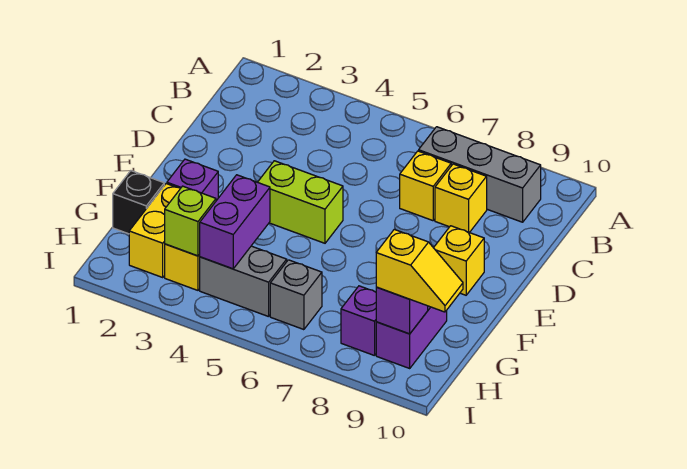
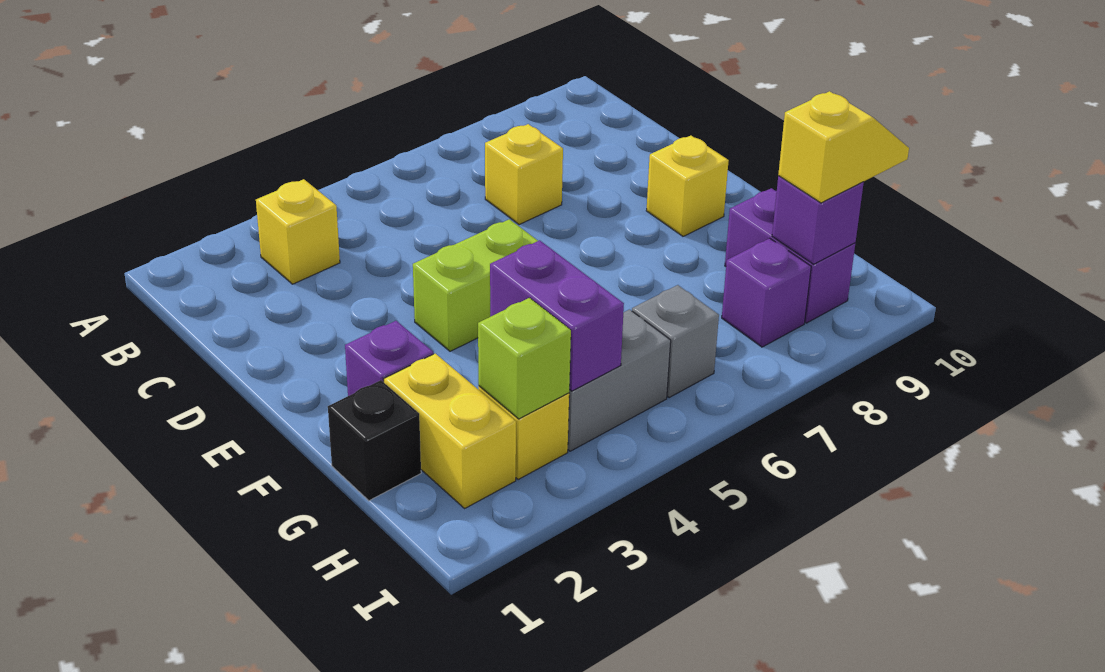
grey brick B7:B9 level 1 -> none
yellow brick C8 level 1 -> yellow brick B3 level 1

